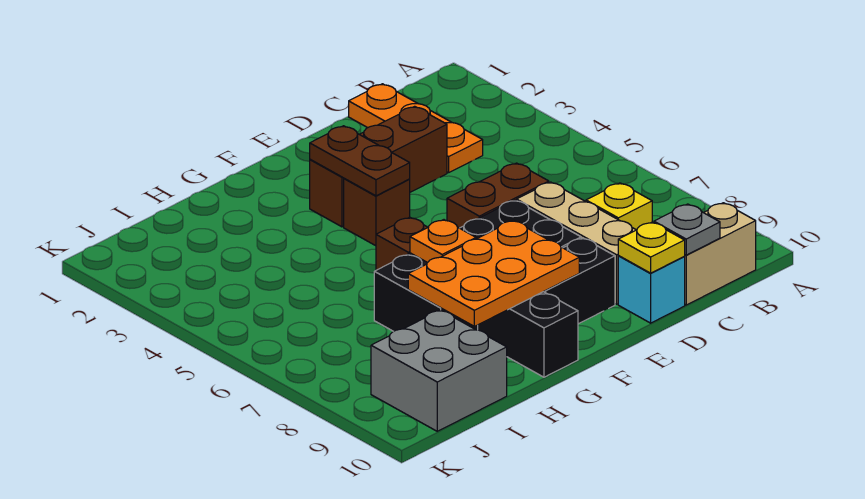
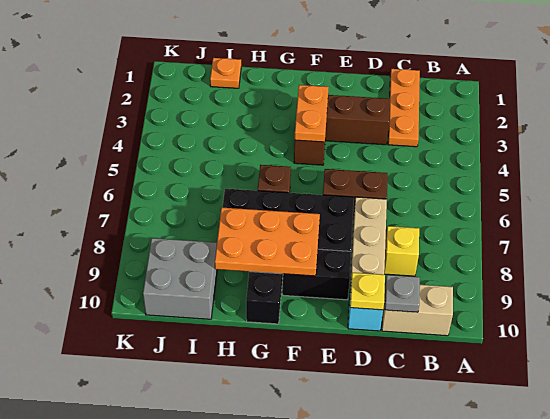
brown plate F3:F4 level 2 -> orange plate F3:F4 level 2
orange plate G7 level 2 -> orange plate I1 level 1

